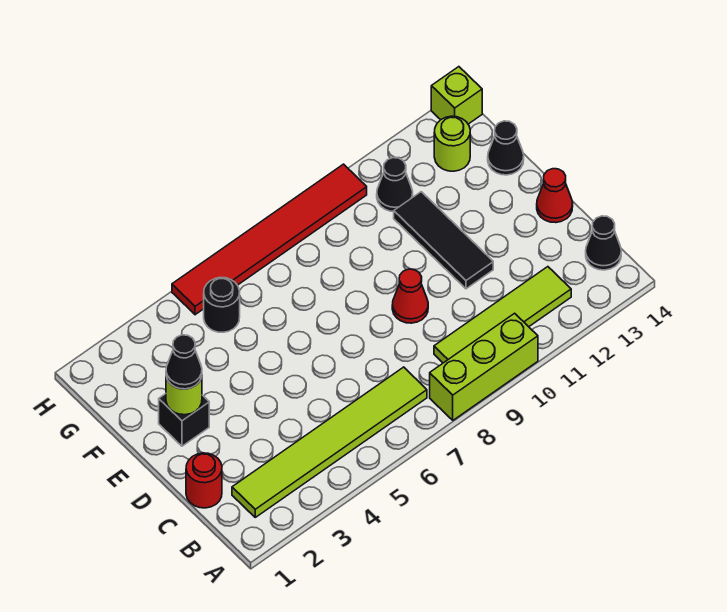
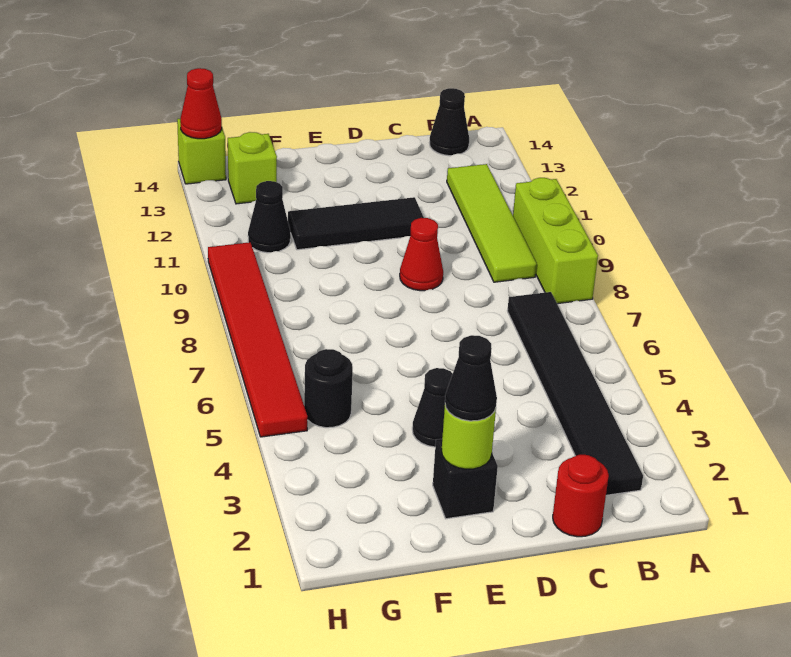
lime tile B2:B7 level 1 -> black tile B2:B7 level 1
red cone D14 level 1 -> red cone H14 level 2
black cone F14 level 1 -> black cone E4 level 1
lime round brick G13 level 1 -> lime brick G13 level 1

